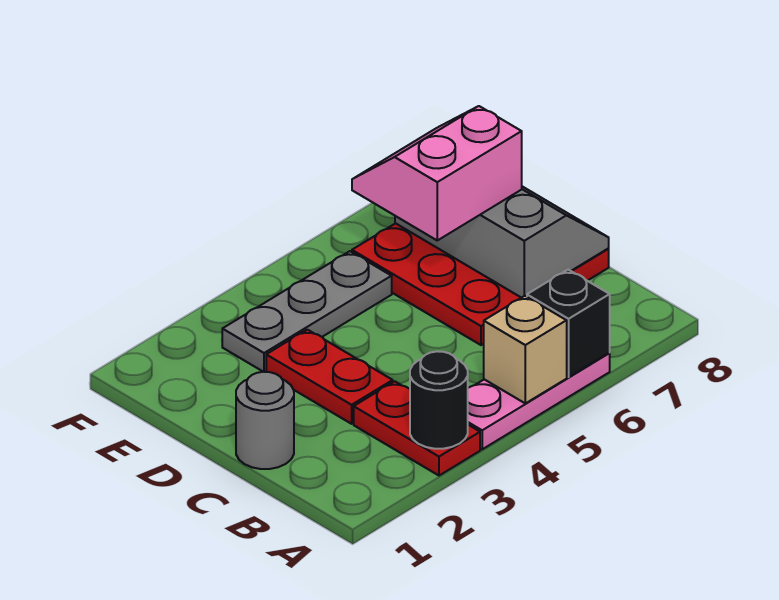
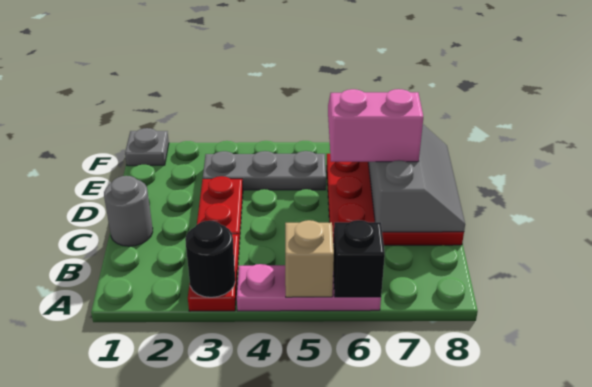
none -> grey plate F1 level 1

